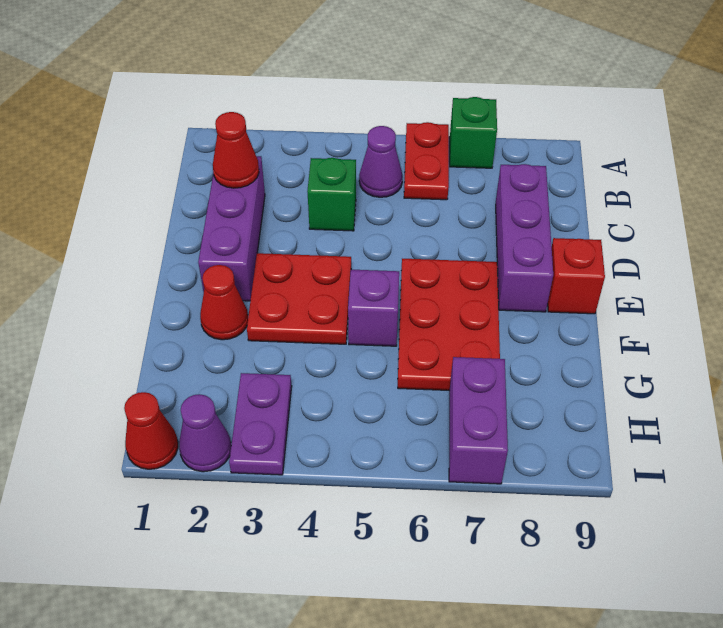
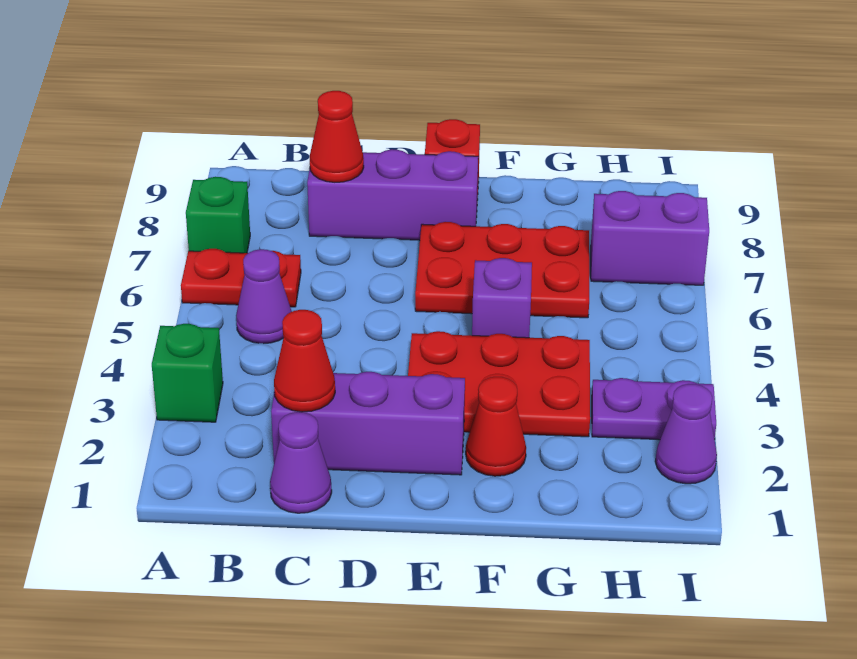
none -> purple cone C1 level 1
green brick C4 level 1 -> green brick A3 level 1
red plate E3:F4 level 1 -> red plate E3:G4 level 1
red cone I1 level 1 -> red cone C8 level 2

